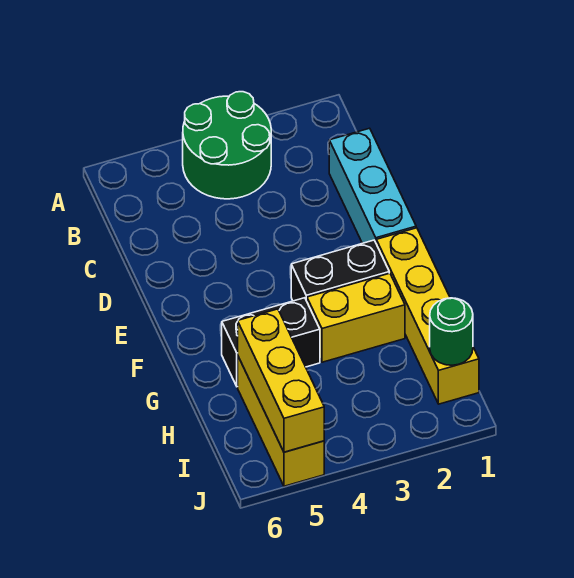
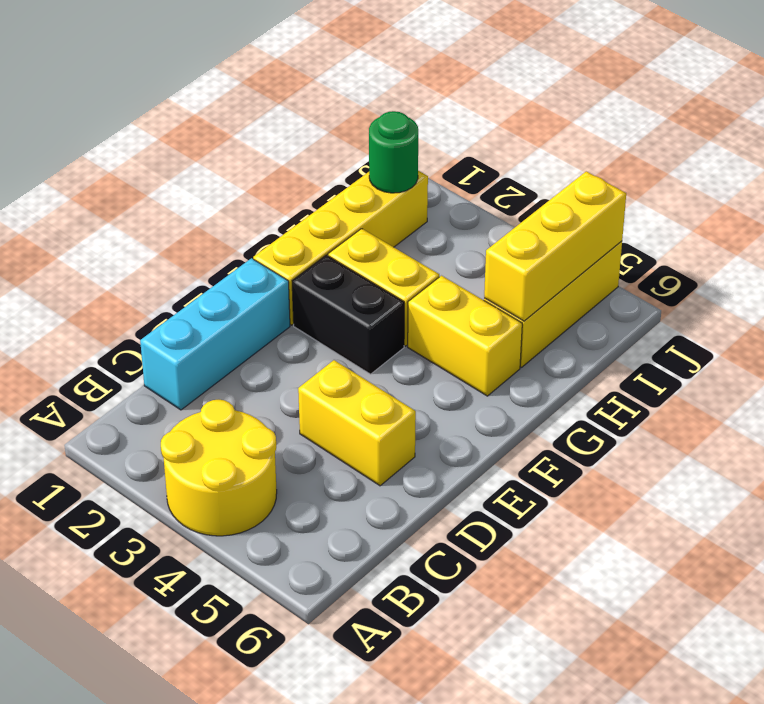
green round brick A3:B4 level 1 -> yellow round brick A3:B4 level 1
none -> yellow brick D4:D5 level 1
black brick G4:G5 level 1 -> yellow brick G4:G5 level 1

